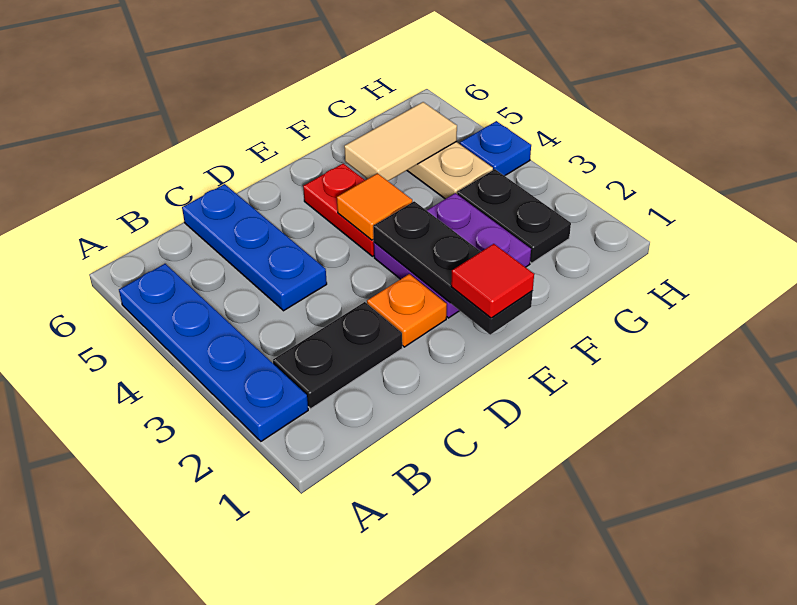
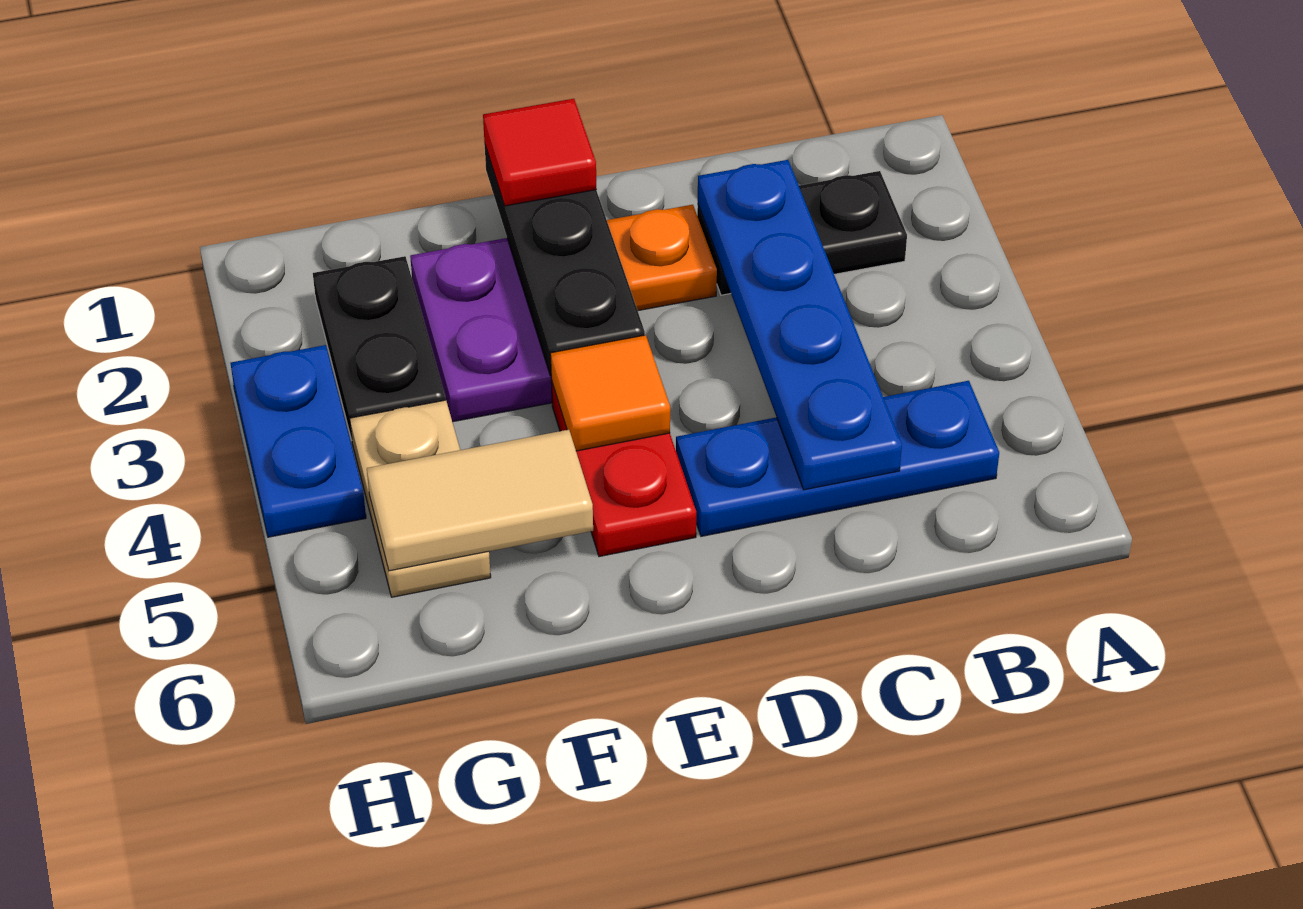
blue plate A2:A5 level 1 -> blue plate C2:C5 level 2
blue plate C4:C6 level 1 -> blue plate B5:D5 level 1
blue plate H4 level 1 -> blue plate H3:H4 level 1

